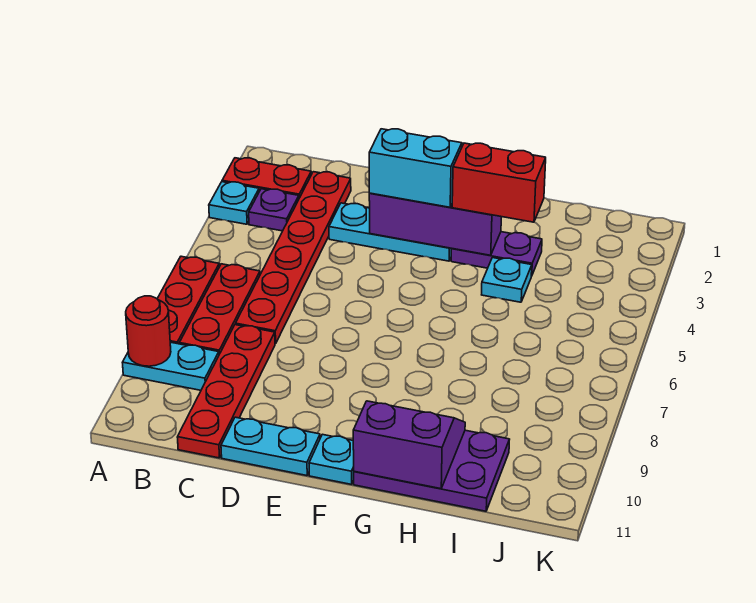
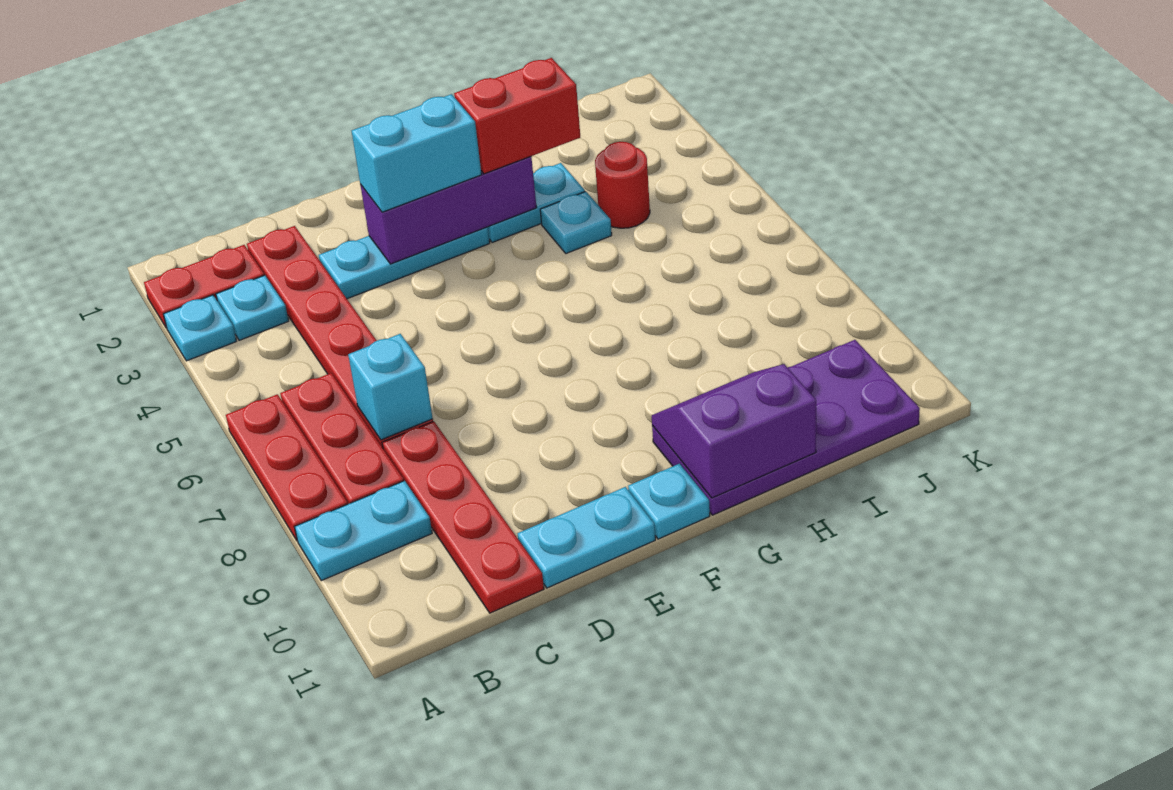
red round brick A9 level 2 -> red round brick I4 level 1
purple plate B3 level 1 -> cyan plate B3 level 1
none -> cyan brick C7 level 2
purple plate G3:H3 level 1 -> cyan plate G3:H3 level 1
purple plate G10:I11 level 1 -> purple plate G10:J11 level 1

